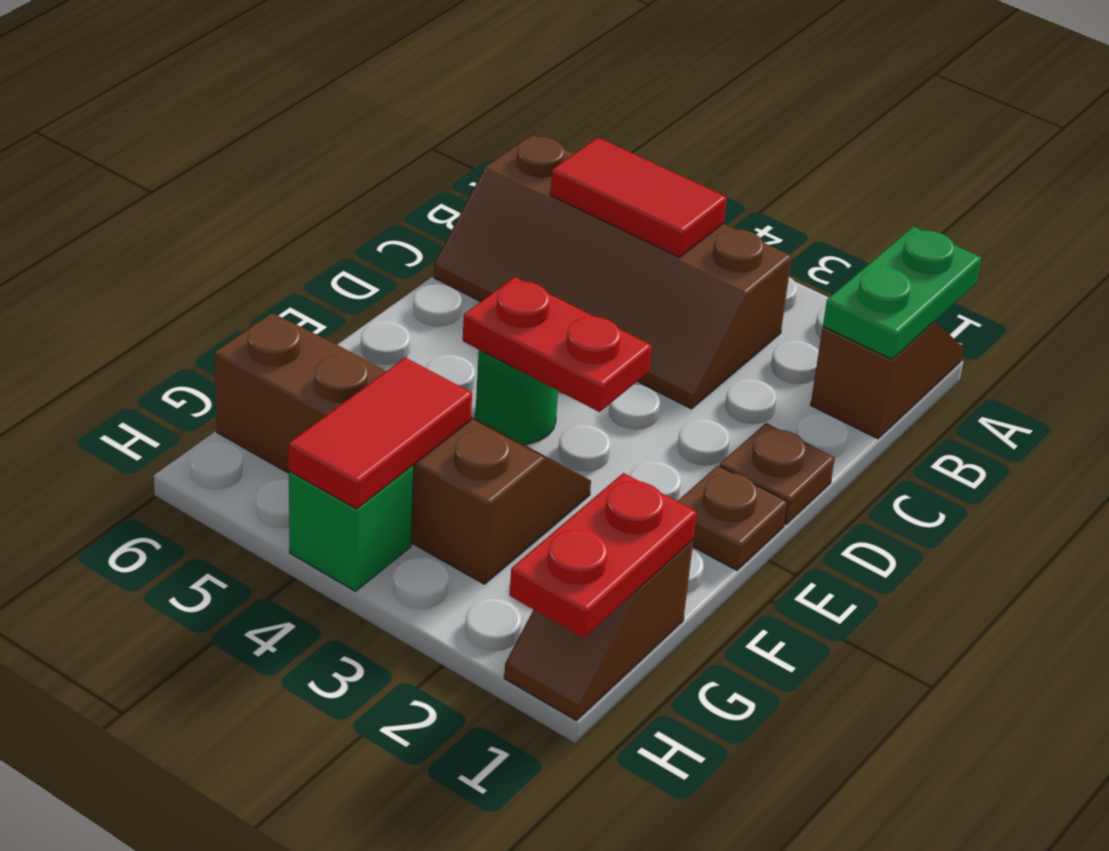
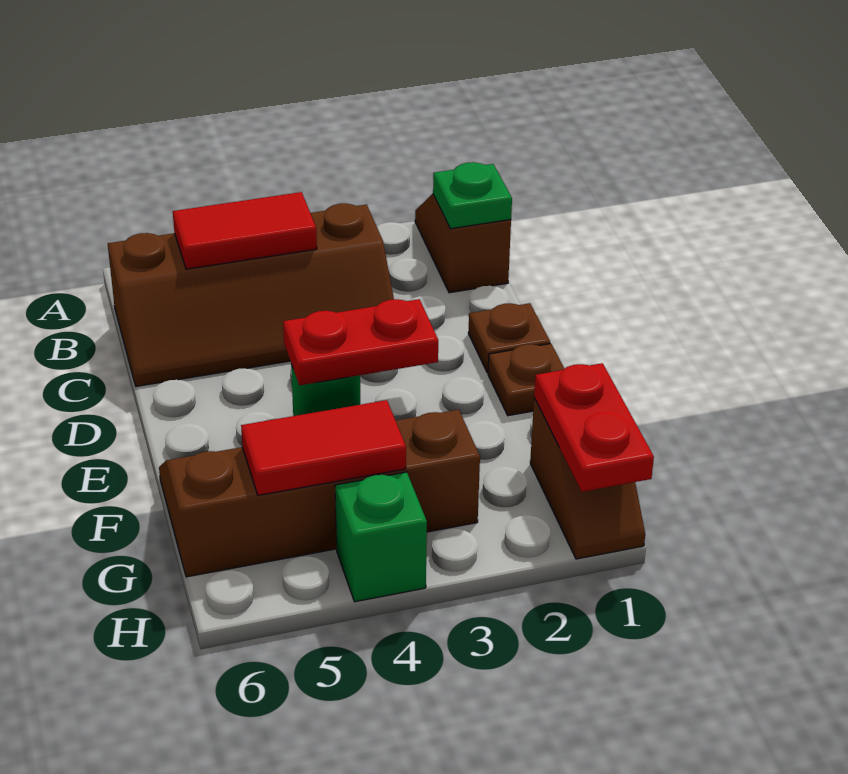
green plate A1:B1 level 2 -> green plate B1 level 2
red tile G4:H4 level 2 -> red tile G4:G5 level 2

